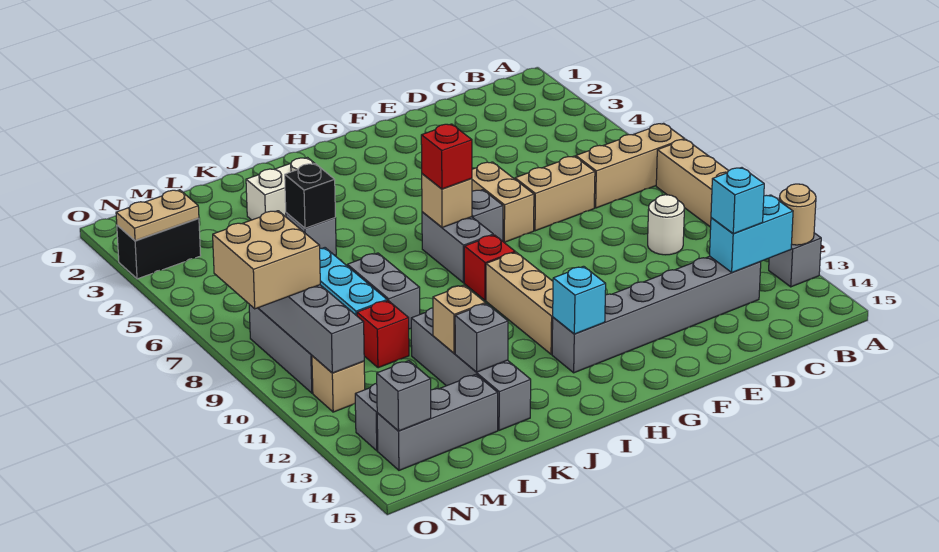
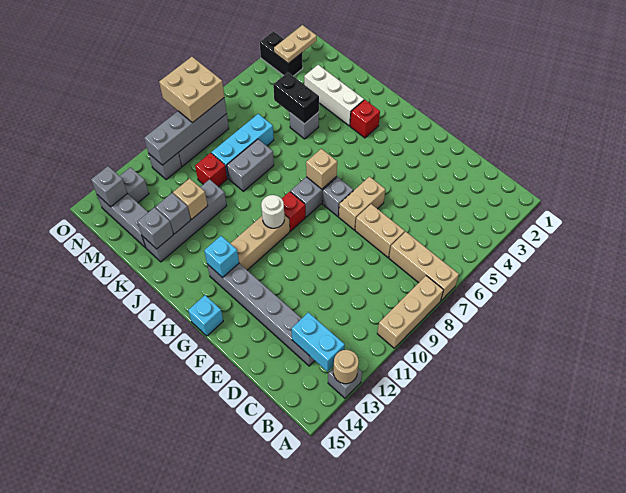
white round brick C10 level 1 -> white round brick H10 level 2
cyan brick C13 level 3 -> cyan brick G15 level 1
red brick H7 level 3 -> red brick I3 level 1
white brick J3:K3 level 1 -> white brick J3:L3 level 1
black brick K5 level 2 -> black brick K5:L5 level 2
none -> grey brick K14 level 2
tan plate N3:O3 level 2 -> tan plate N2:N3 level 2
tan brick N11 level 1 -> grey brick N11 level 1

